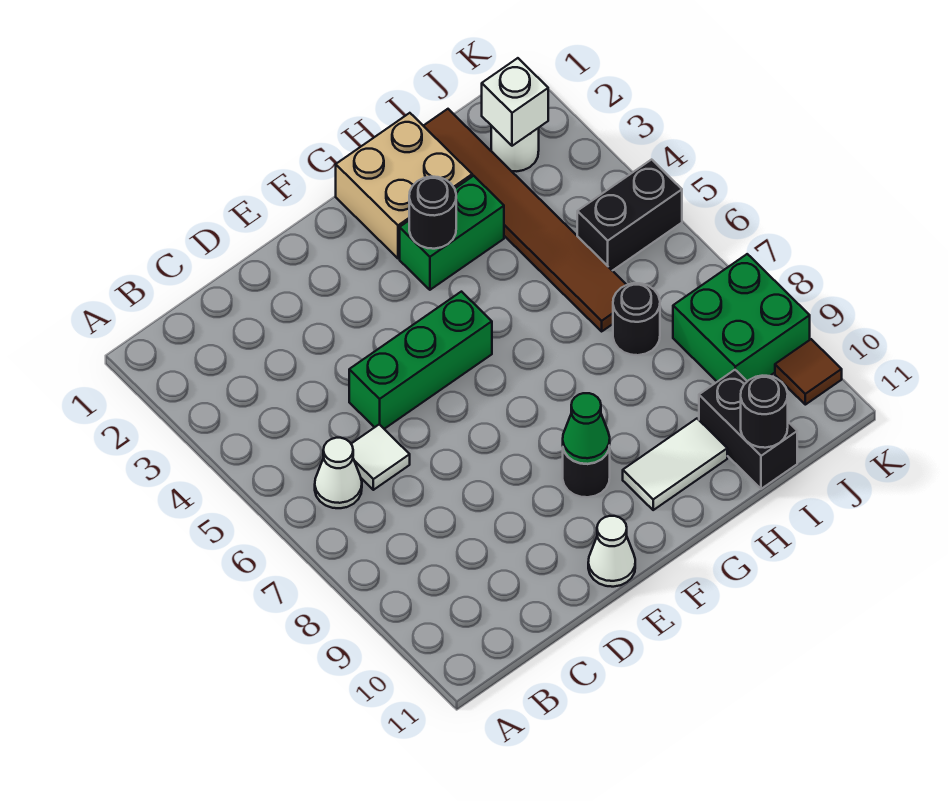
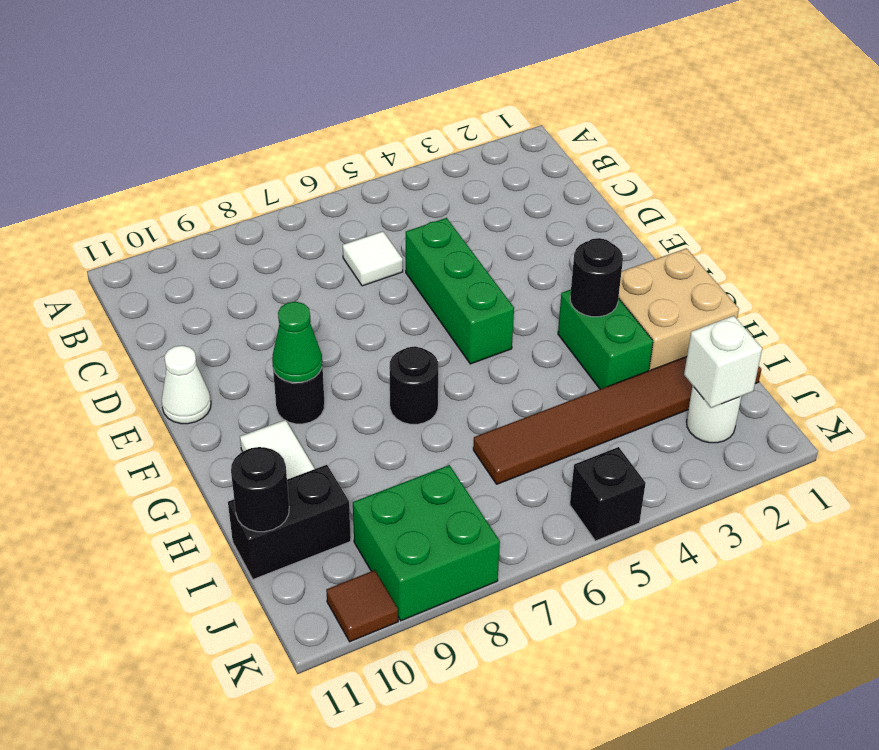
white cone B6 level 1 -> none
black round brick I7 level 1 -> black round brick G7 level 1
black brick J5:K5 level 1 -> black brick K5 level 1

